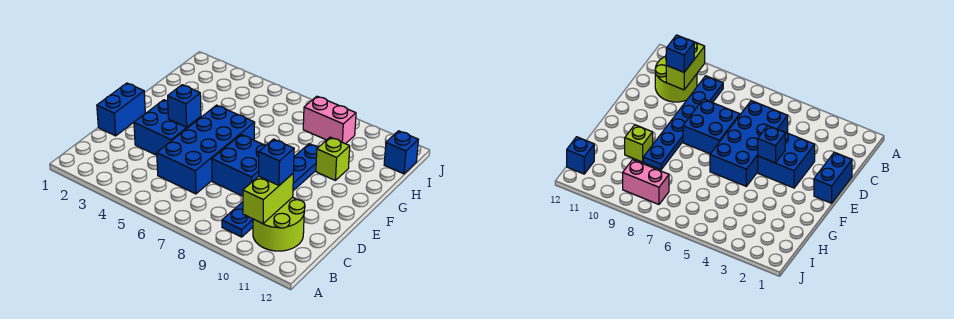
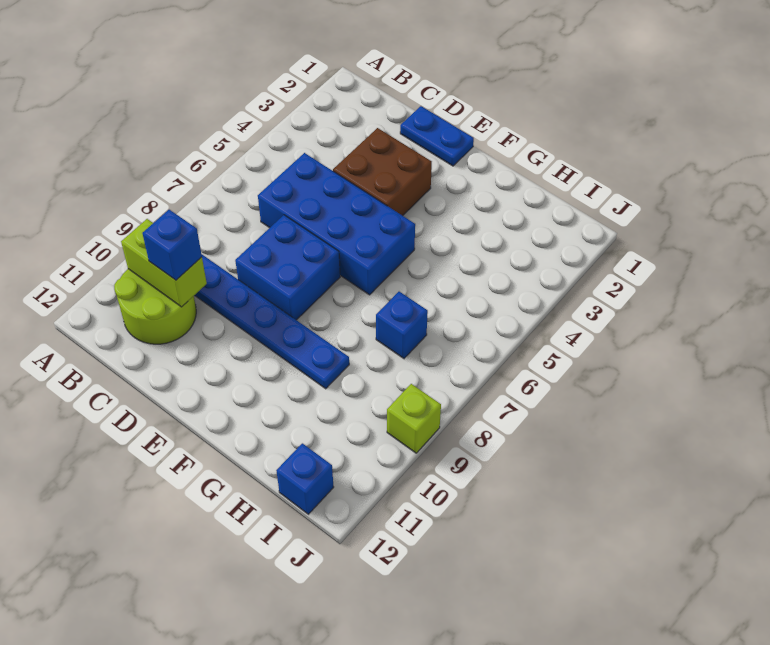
blue brick D1:E1 level 1 -> blue plate D1:E1 level 1
blue brick D3:E4 level 1 -> brown brick D3:E4 level 1
blue brick E4 level 2 -> blue brick H7 level 1
lime brick G10 level 1 -> lime brick J9 level 1
pink brick I8:I9 level 1 -> none

